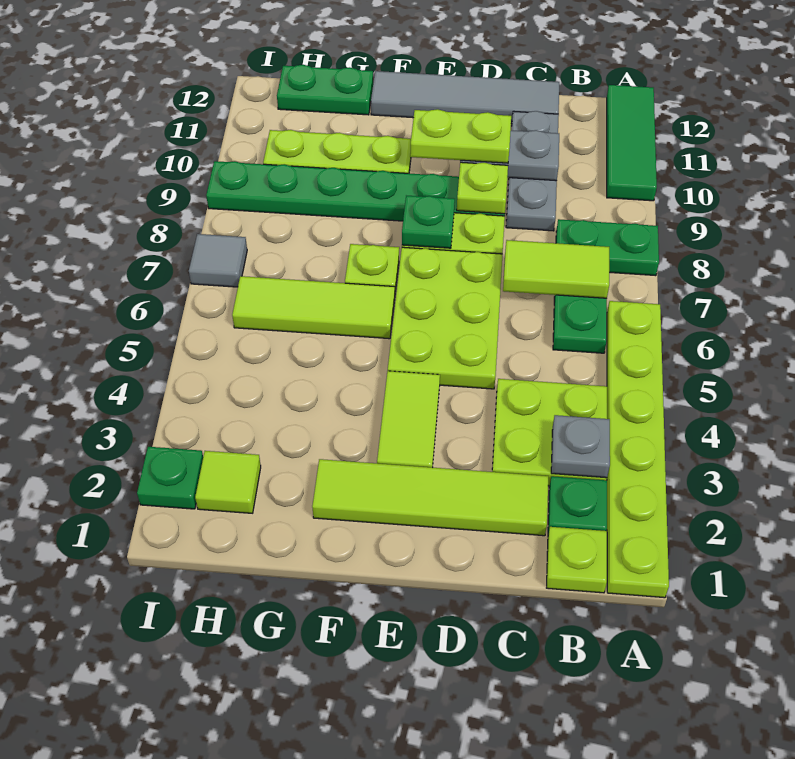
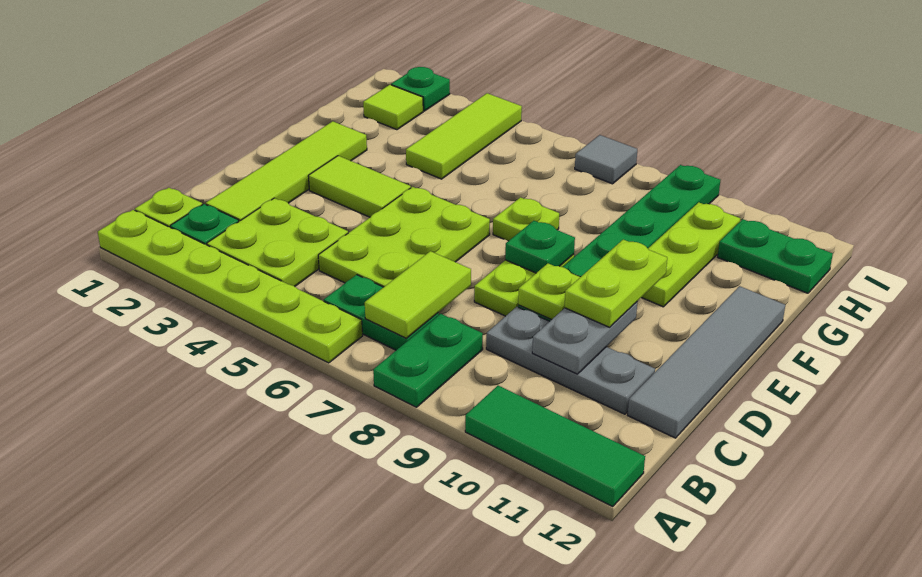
grey plate B3 level 2 -> none
lime plate D5:E7 level 1 -> lime plate C5:E6 level 1
lime tile F6:H6 level 1 -> lime tile G4:I4 level 1
green plate G12:H12 level 1 -> green plate H11:H12 level 1

